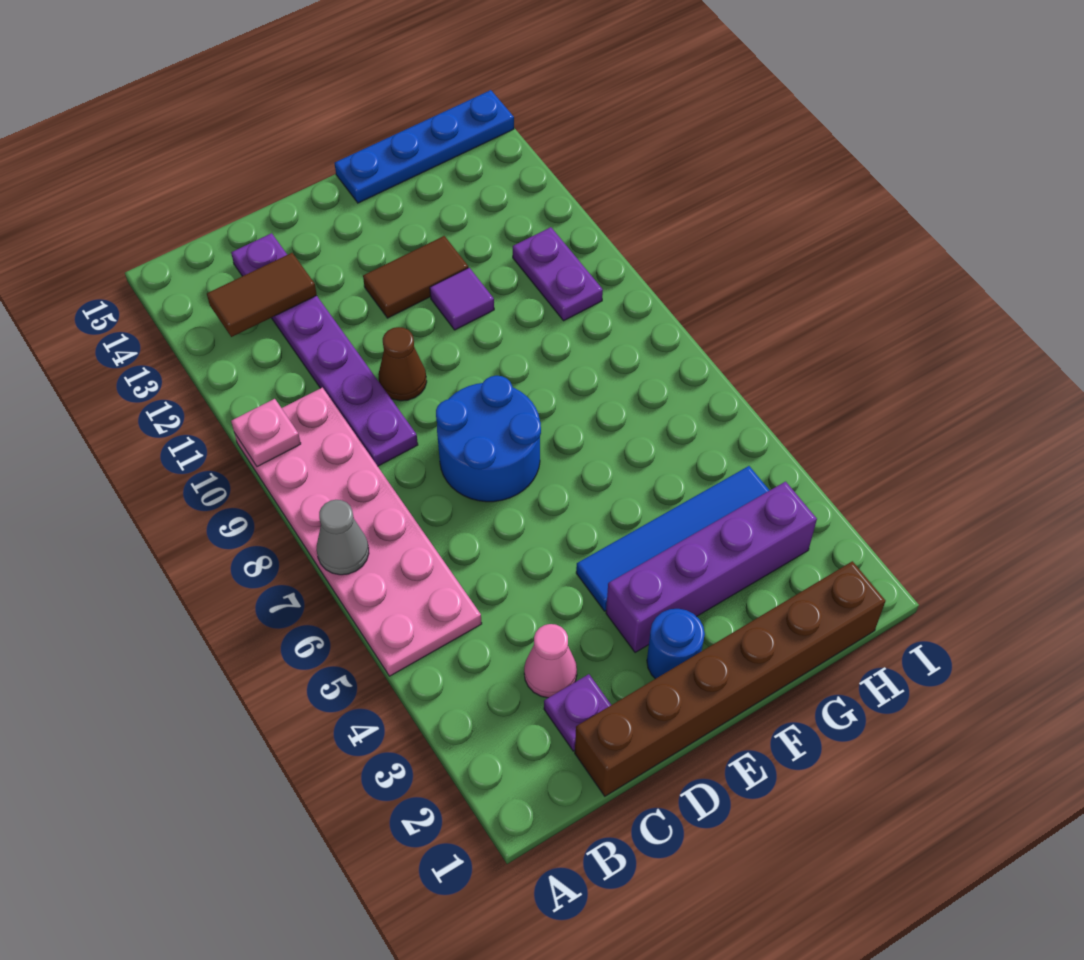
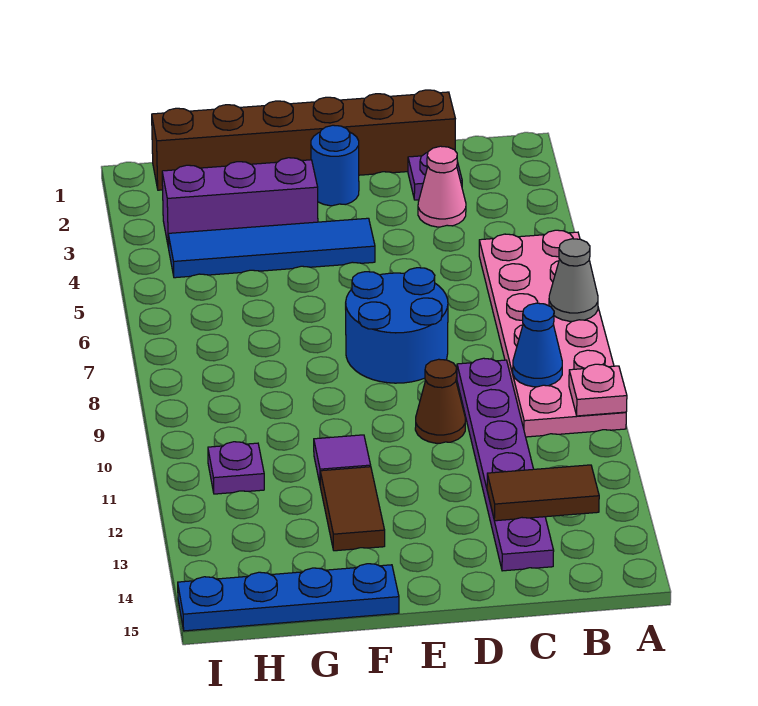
none -> blue cone B9 level 2
purple brick E3:H3 level 1 -> purple brick F3:H3 level 1
brown tile E12:F12 level 1 -> brown tile F12:F13 level 1
purple plate H10:H11 level 1 -> purple plate H11 level 1

